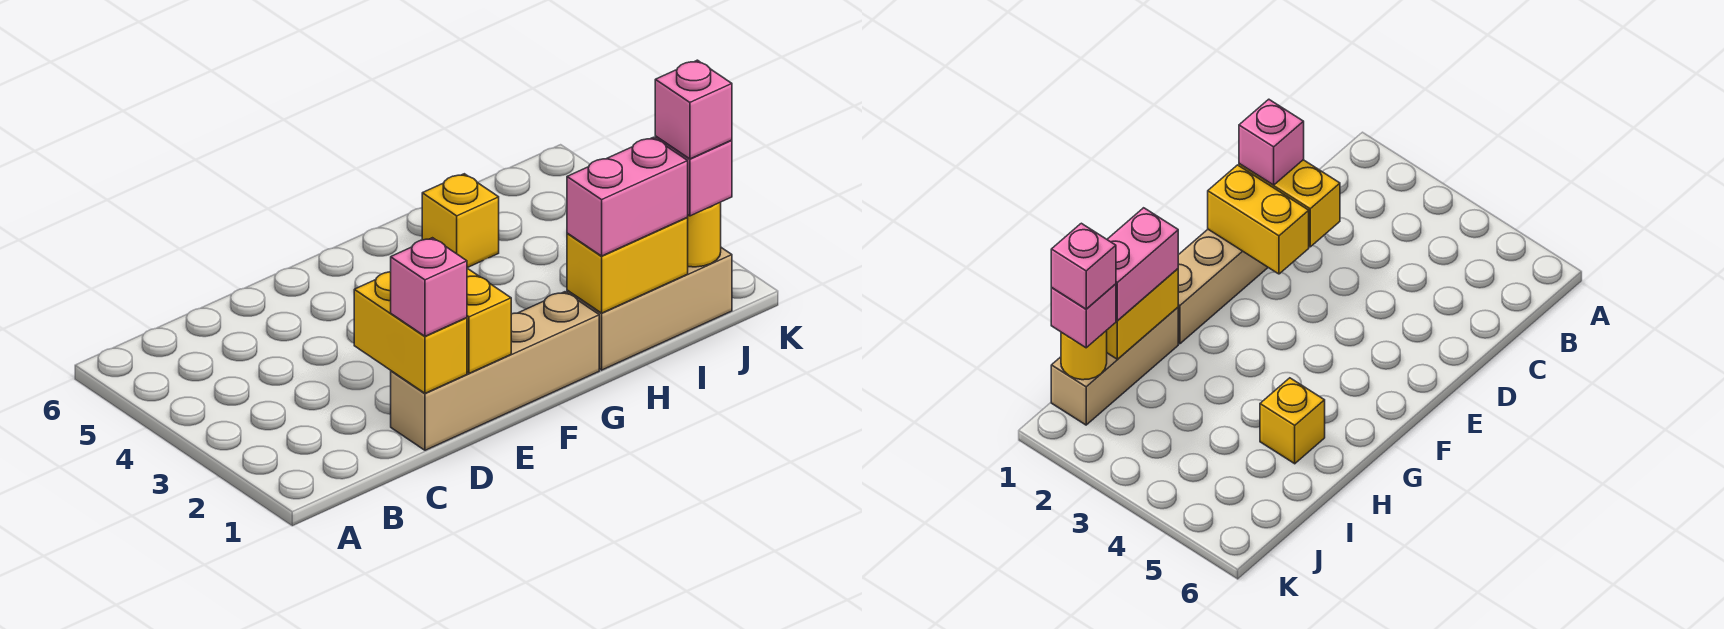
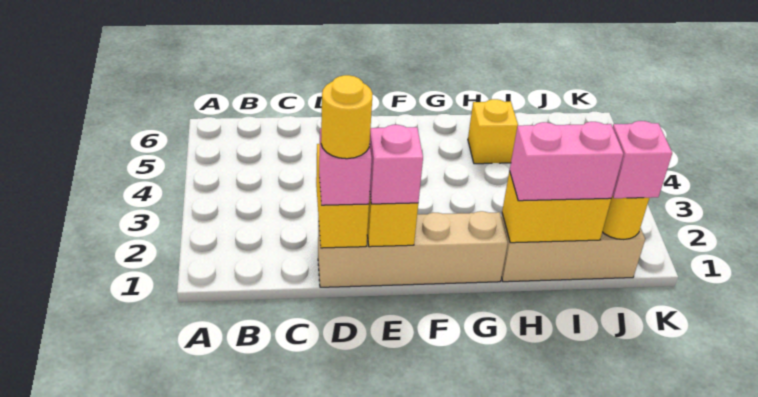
none -> yellow round brick D1 level 4
pink brick J1 level 4 -> pink brick E1 level 3

